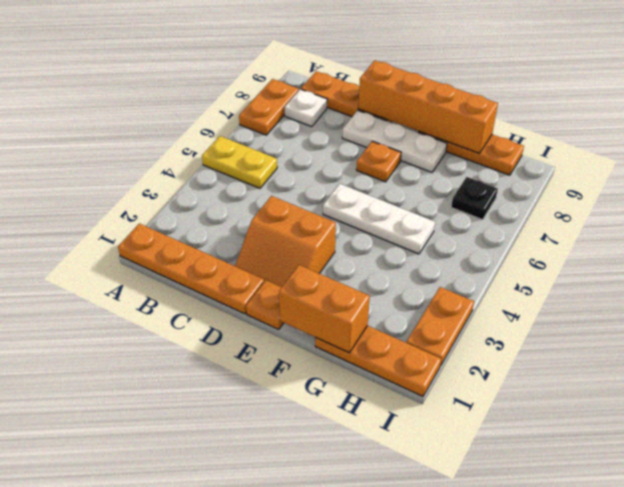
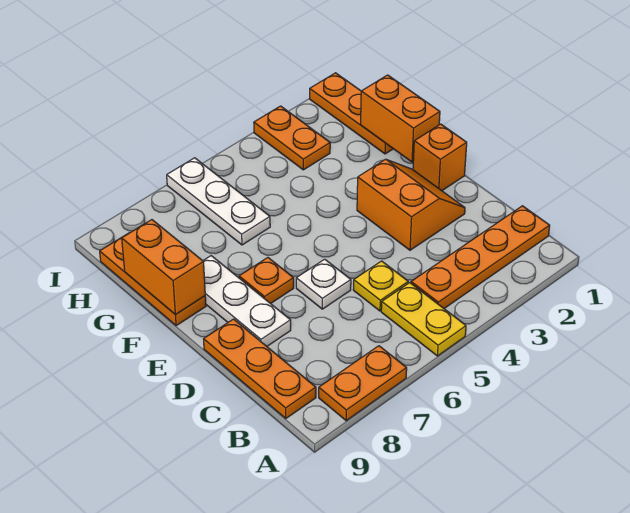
orange plate A1:D1 level 1 -> orange plate B1:B4 level 1
white plate B8 level 1 -> white plate D6 level 1
none -> yellow plate C5 level 1
orange brick D9:G9 level 2 -> orange brick F9:G9 level 2
orange plate E1 level 1 -> orange brick E1 level 1
white plate E5:G5 level 1 -> white plate G6:I6 level 1
black plate H7 level 1 -> none
orange plate I2:I3 level 1 -> orange plate H3:I3 level 1

